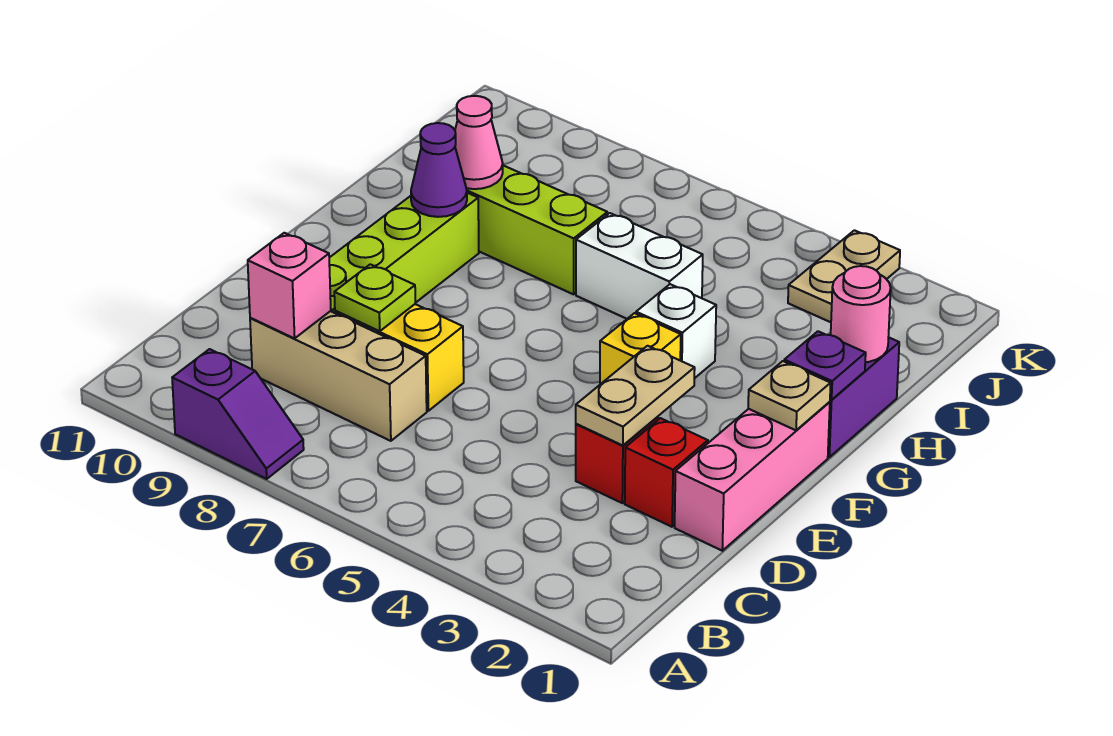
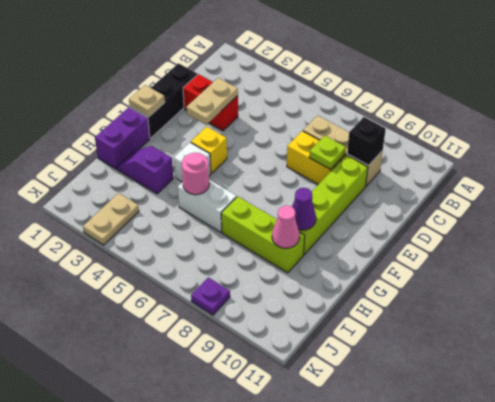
purple slope A8:A9 level 1 top 9 -> purple slope H2:H3 level 1 top 3
pink brick C9 level 2 -> black brick C9 level 2
pink brick D1:F1 level 1 -> black brick D1:F1 level 1
purple plate G1 level 2 -> purple plate K8 level 1
pink round brick H1 level 2 -> pink round brick H5 level 2

